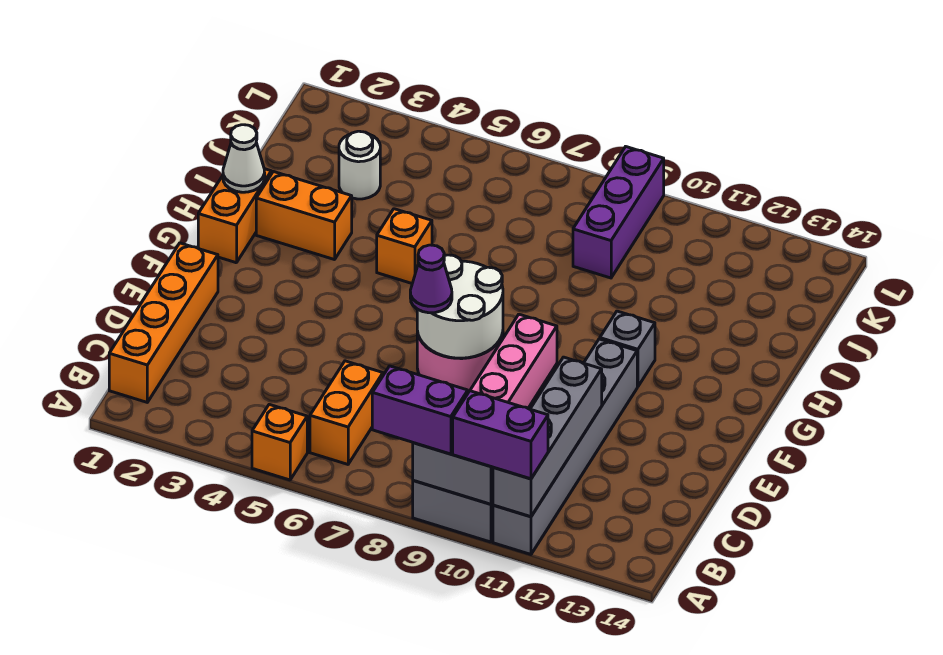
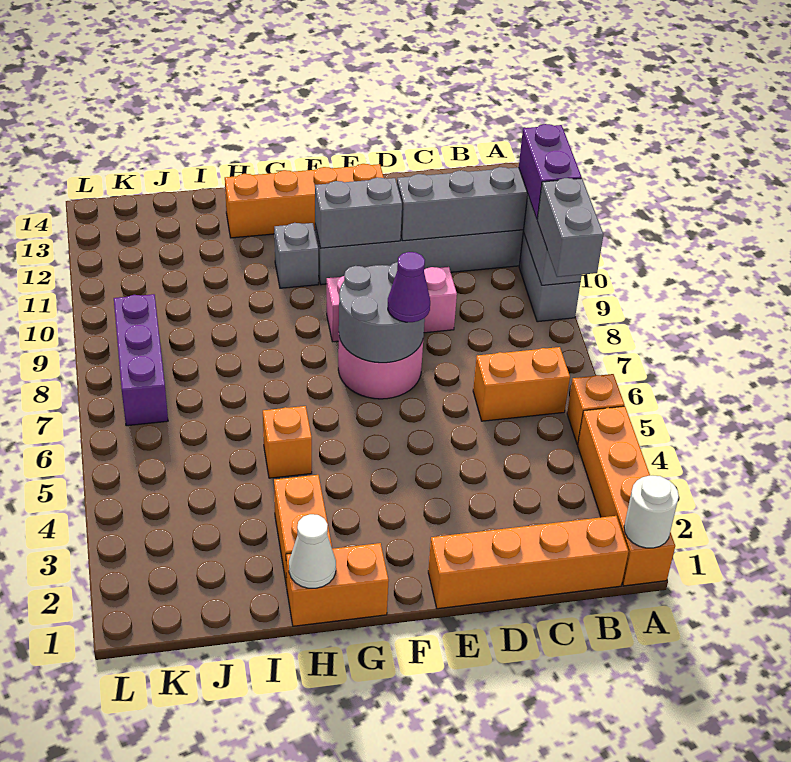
none -> orange brick A1:A4 level 1
purple brick A8:A9 level 3 -> grey brick A8:A9 level 3
white round brick E7:F8 level 2 -> grey round brick E7:F8 level 2
none -> grey brick E11:F11 level 2
none -> orange brick E13:H13 level 1
white round brick J3 level 1 -> white round brick A1 level 2
purple brick J9:L9 level 1 -> purple brick K7:K9 level 1

